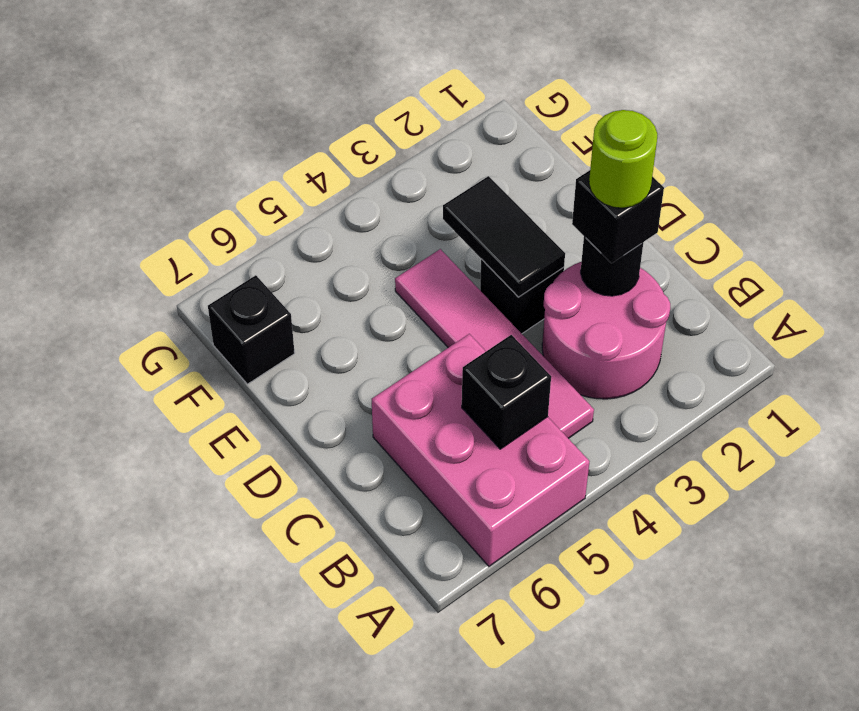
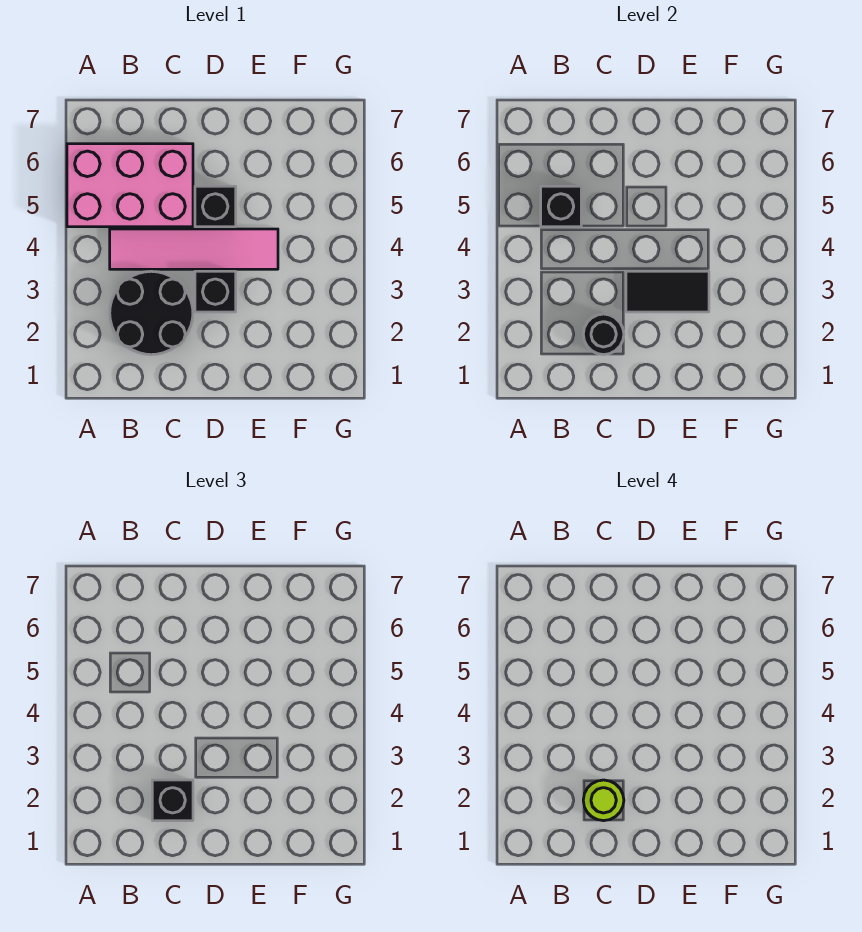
pink round brick B2:C3 level 1 -> black round brick B2:C3 level 1
black brick F7 level 1 -> black brick D5 level 1

